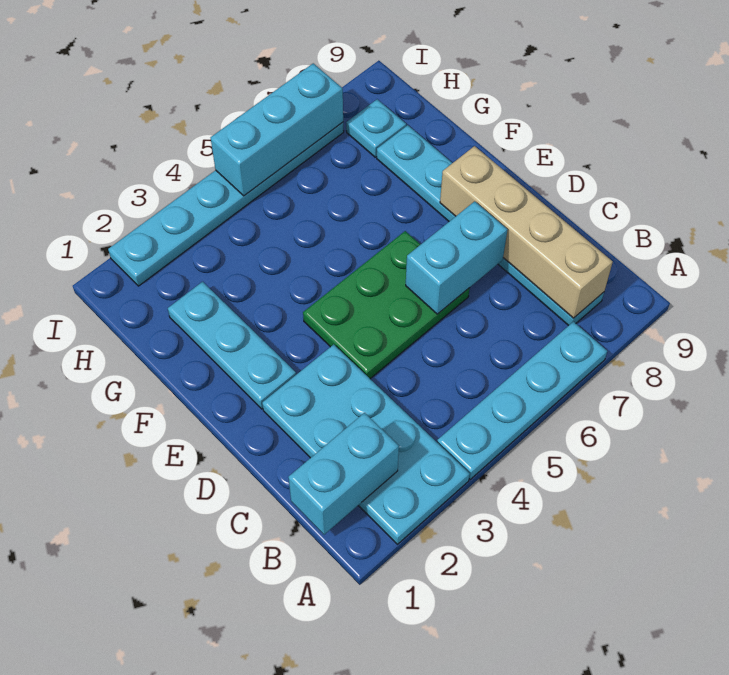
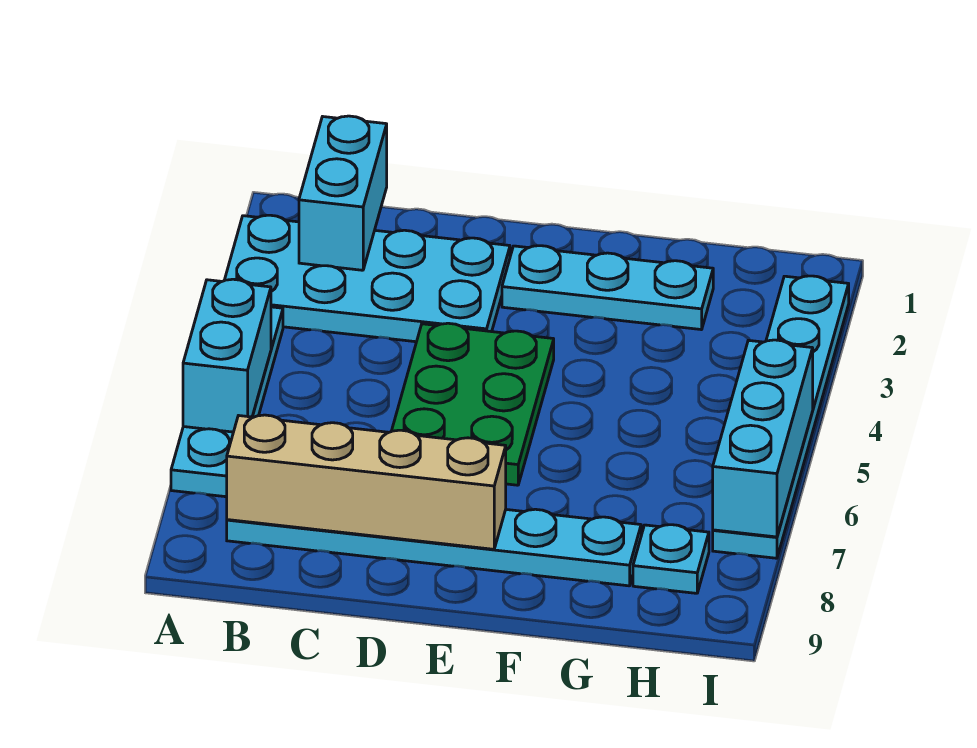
cyan brick D6:D7 level 2 -> cyan brick A5:A6 level 2

